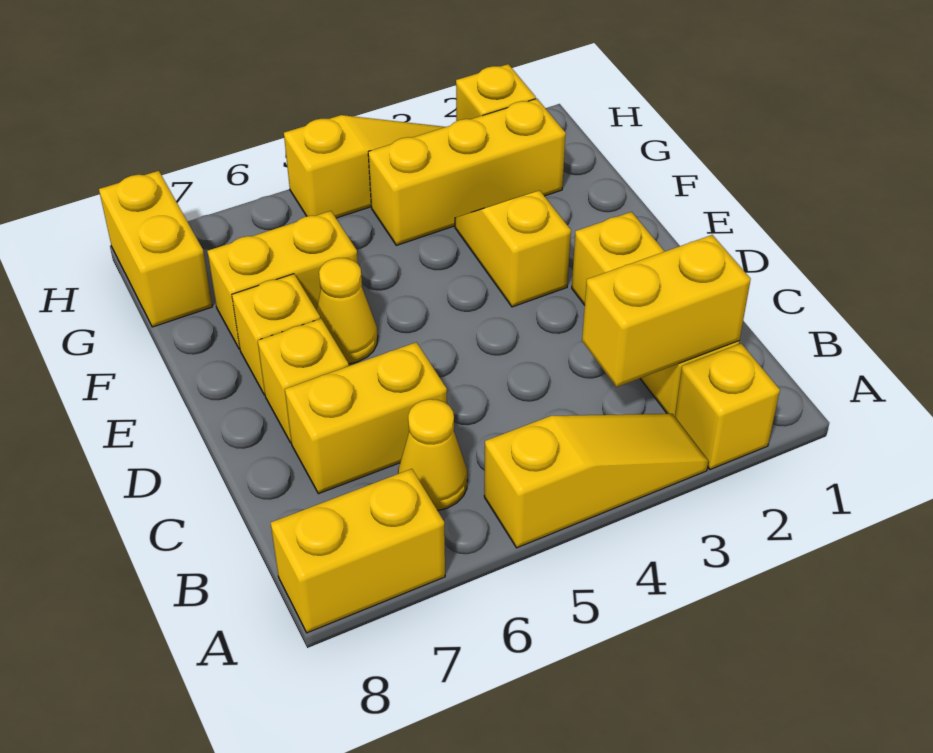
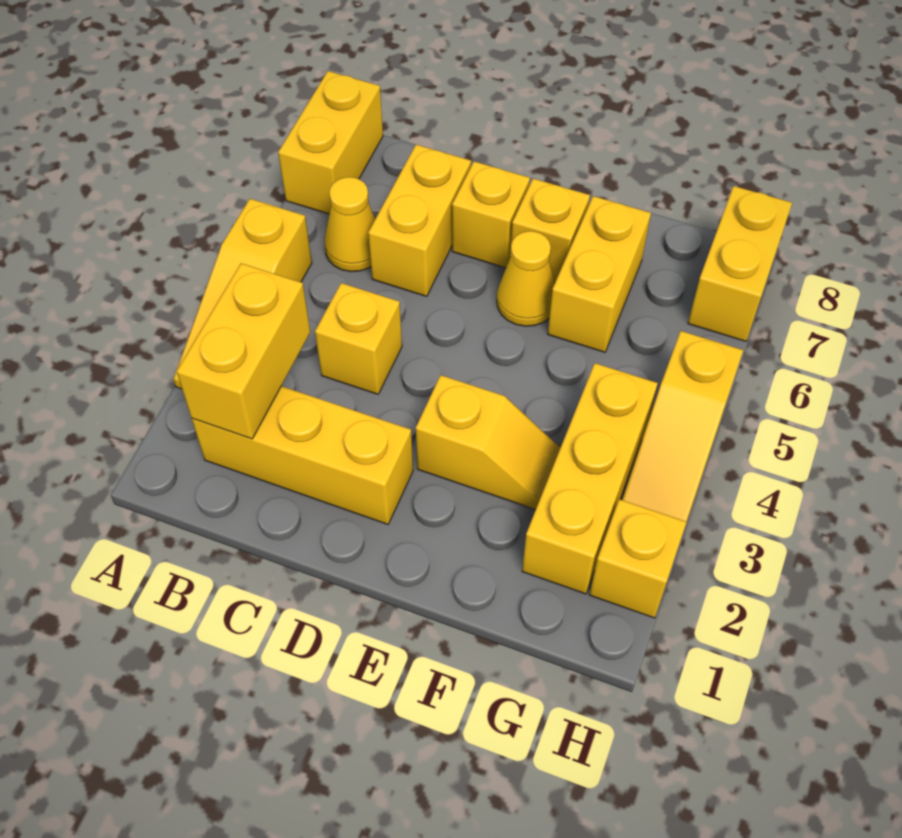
yellow brick A2 level 1 -> yellow brick C4 level 1
yellow brick G8:H8 level 1 -> yellow brick H7:H8 level 1

